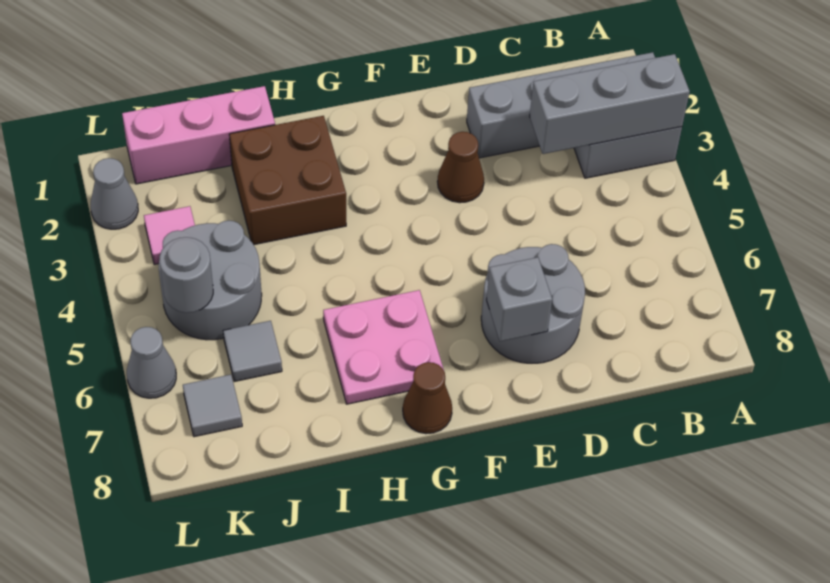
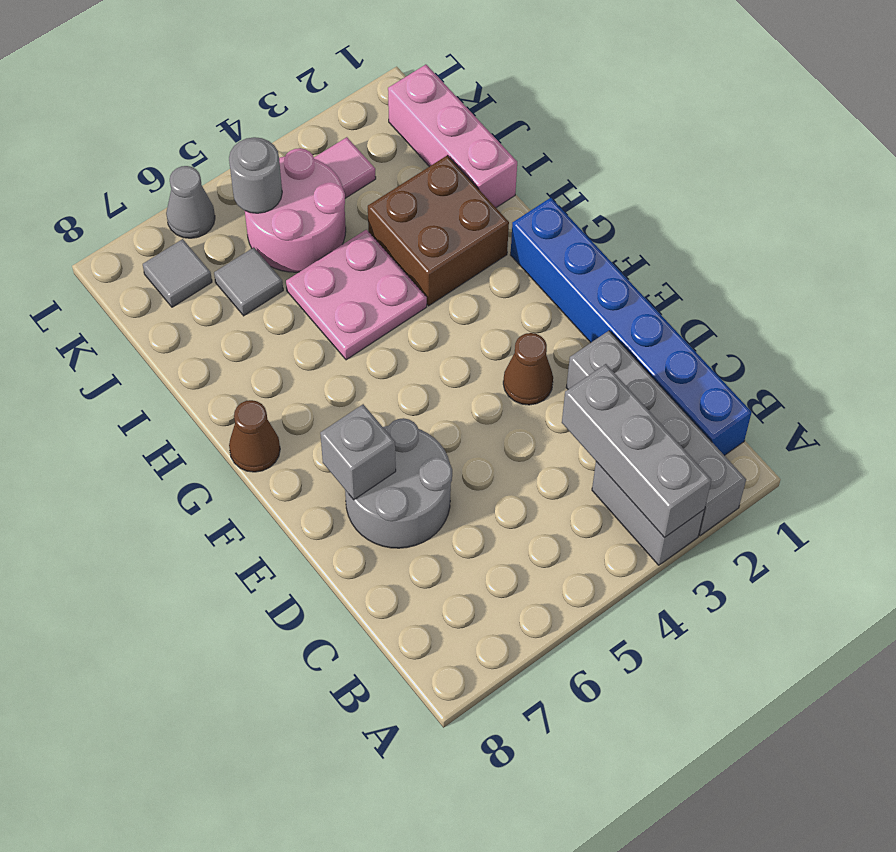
none -> blue brick B1:G1 level 1
pink plate G6:H7 level 1 -> pink plate H4:I5 level 1
grey round brick J4:K5 level 1 -> pink round brick J4:K5 level 1
grey cone L2 level 1 -> none

